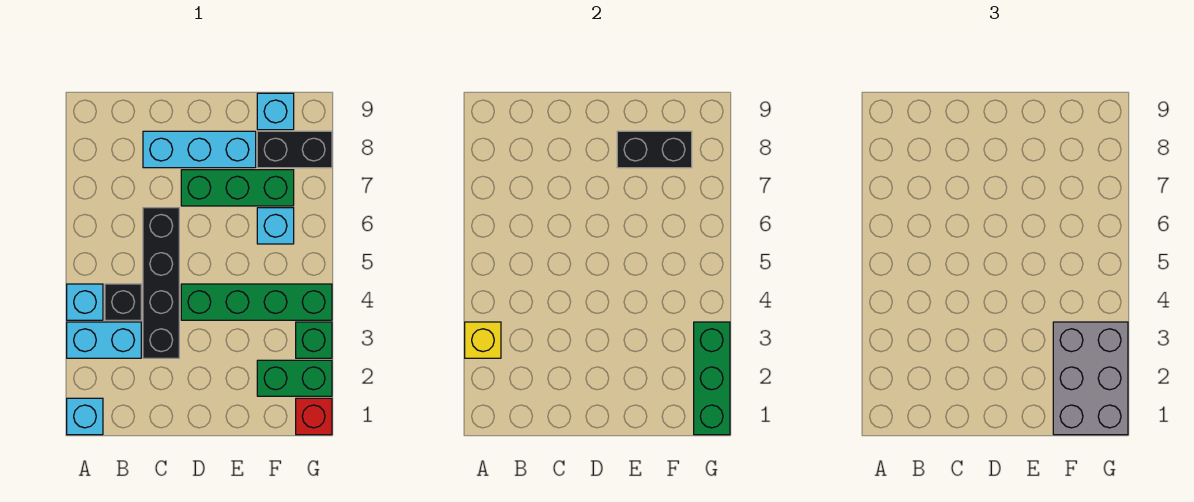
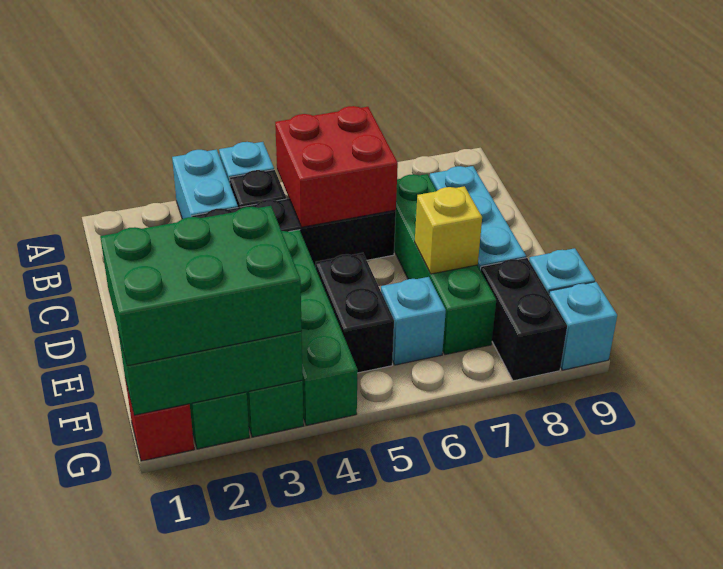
cyan brick A1 level 1 -> cyan brick G9 level 1
yellow brick A3 level 2 -> yellow brick E7 level 2
none -> red brick B5:C6 level 2
green brick D7:F7 level 1 -> green brick C7:F7 level 1
black brick E8:F8 level 2 -> black brick E5:F5 level 1
grey brick F1:G3 level 3 -> green brick F1:G3 level 3

